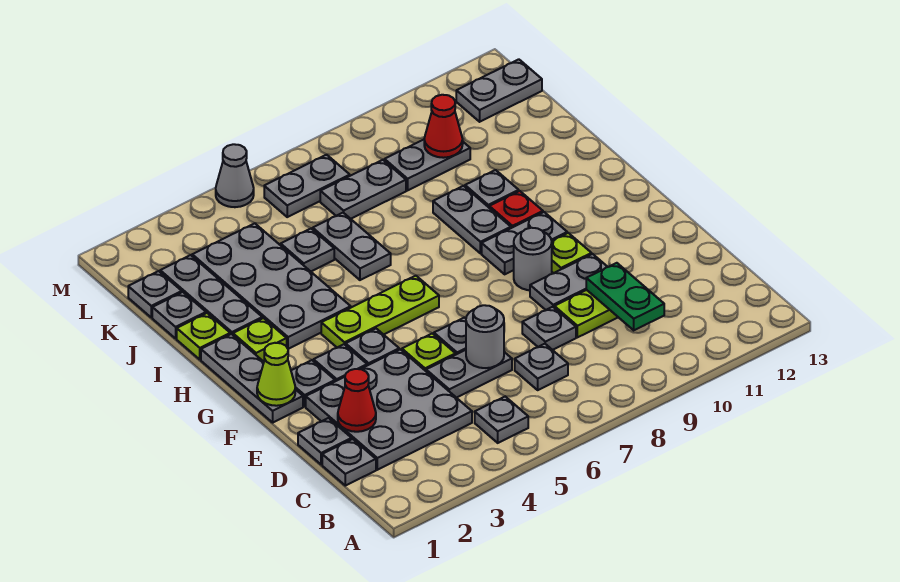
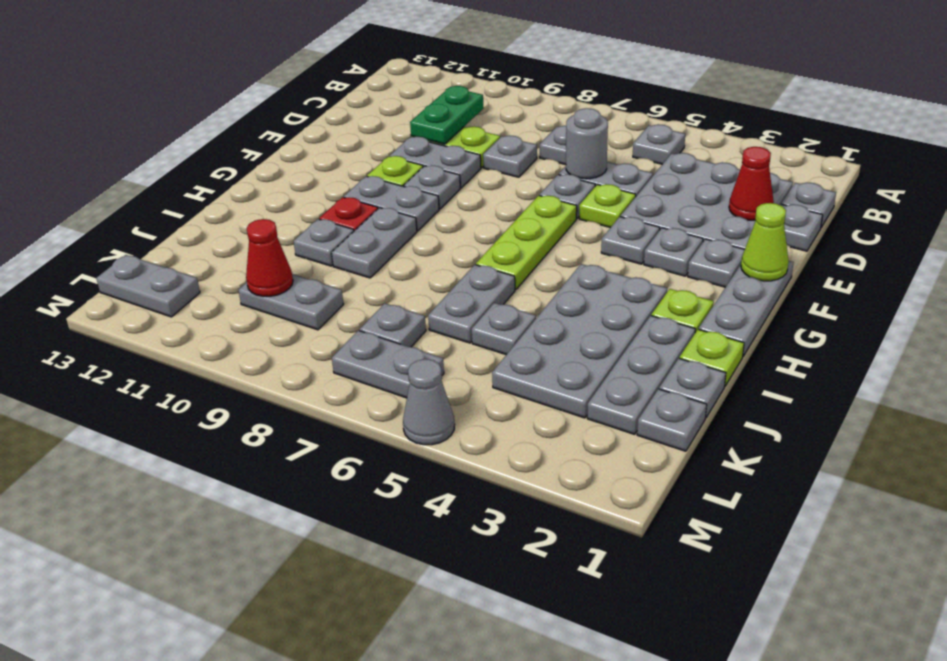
grey round brick F9 level 1 -> grey plate F9 level 1
lime plate G4:G6 level 1 -> lime plate F6:H6 level 1
grey plate K7:K8 level 1 -> grey plate K7 level 1

